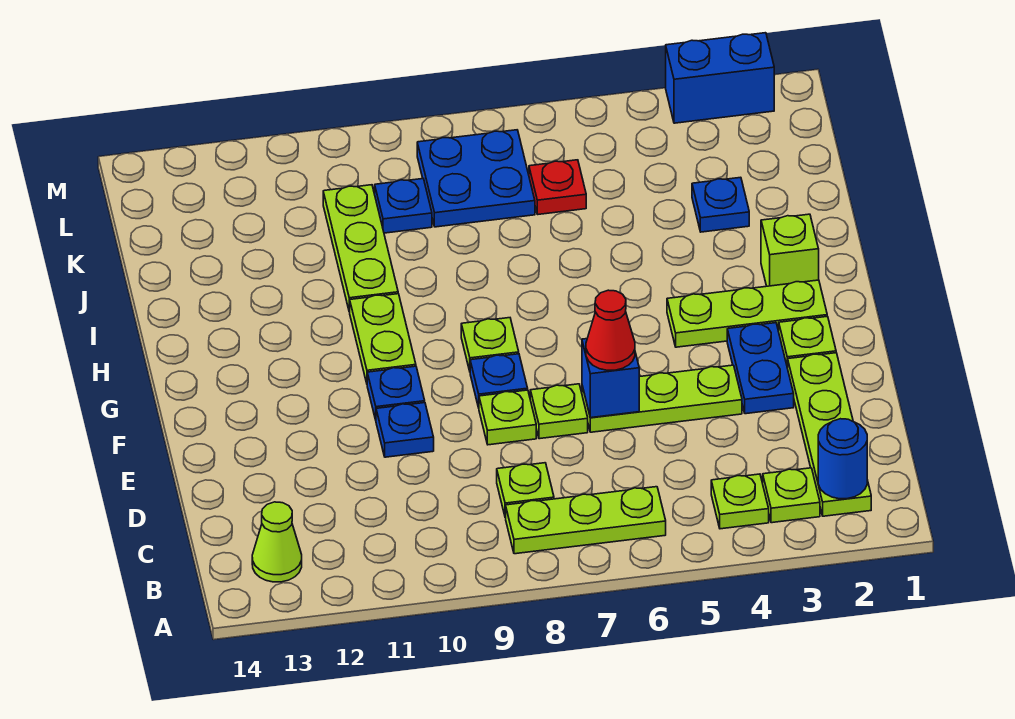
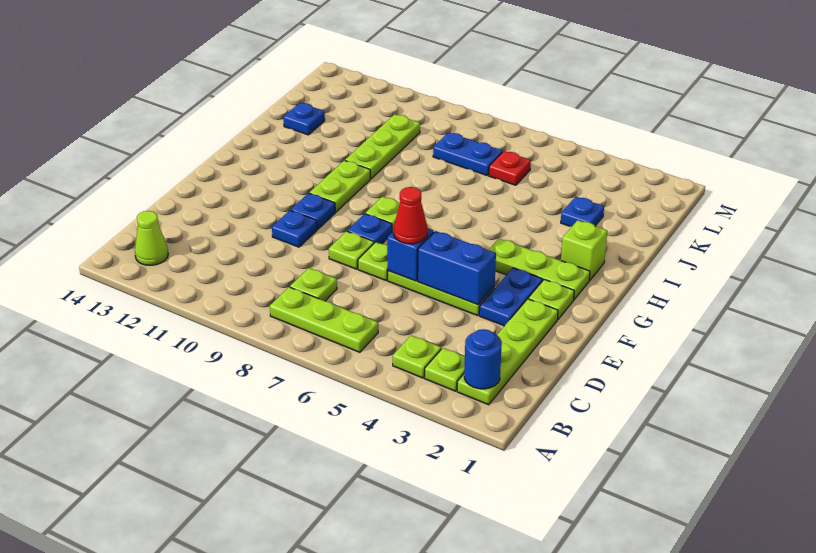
blue plate K7:L8 level 1 -> blue plate K7:K8 level 1
blue plate K9 level 1 -> blue plate J13 level 1
blue brick M2:M3 level 1 -> blue brick E4:E5 level 2

